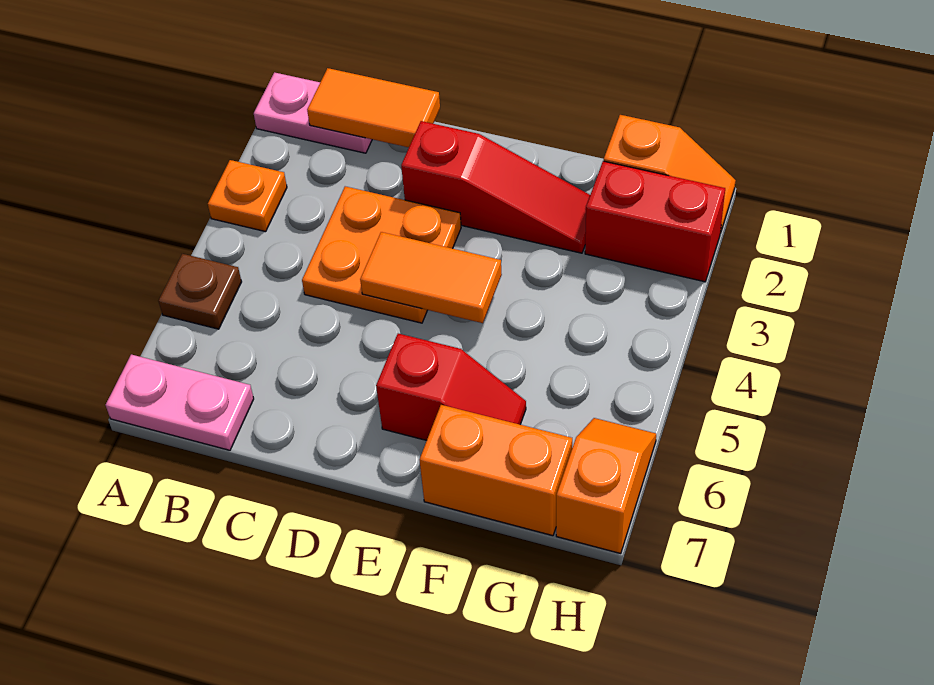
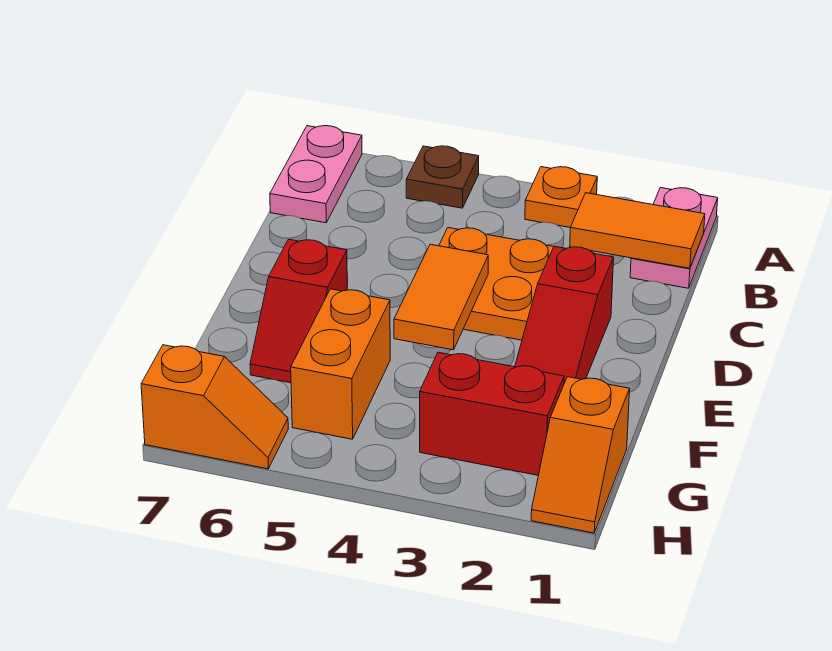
orange tile B1:C1 level 2 -> orange tile B1:B2 level 2
orange brick F7:G7 level 1 -> orange brick F5:G5 level 1
red brick G2:H2 level 1 -> red brick G2:G3 level 1

